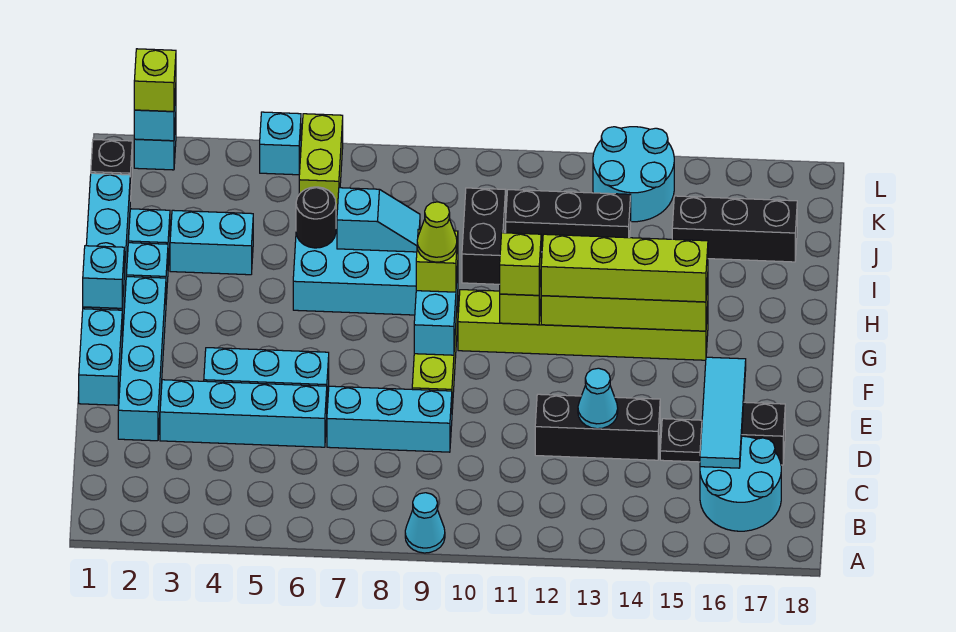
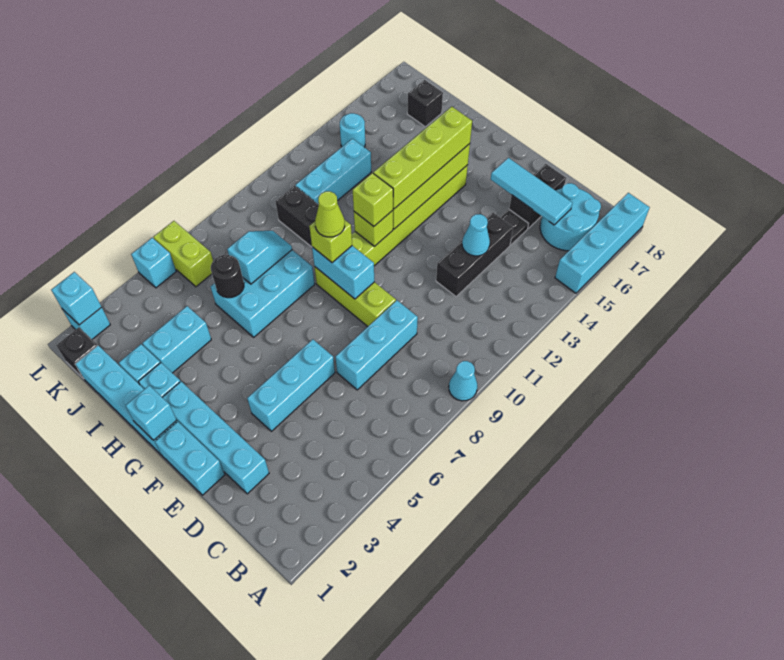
cyan brick D3:D6 level 1 -> cyan brick A15:A18 level 1
black brick J11:J13 level 1 -> cyan brick J11:J13 level 1
black brick J15:J17 level 1 -> black brick J17 level 1
cyan round brick K13:L14 level 1 -> cyan round brick K14 level 1
lime brick L2 level 3 -> none

